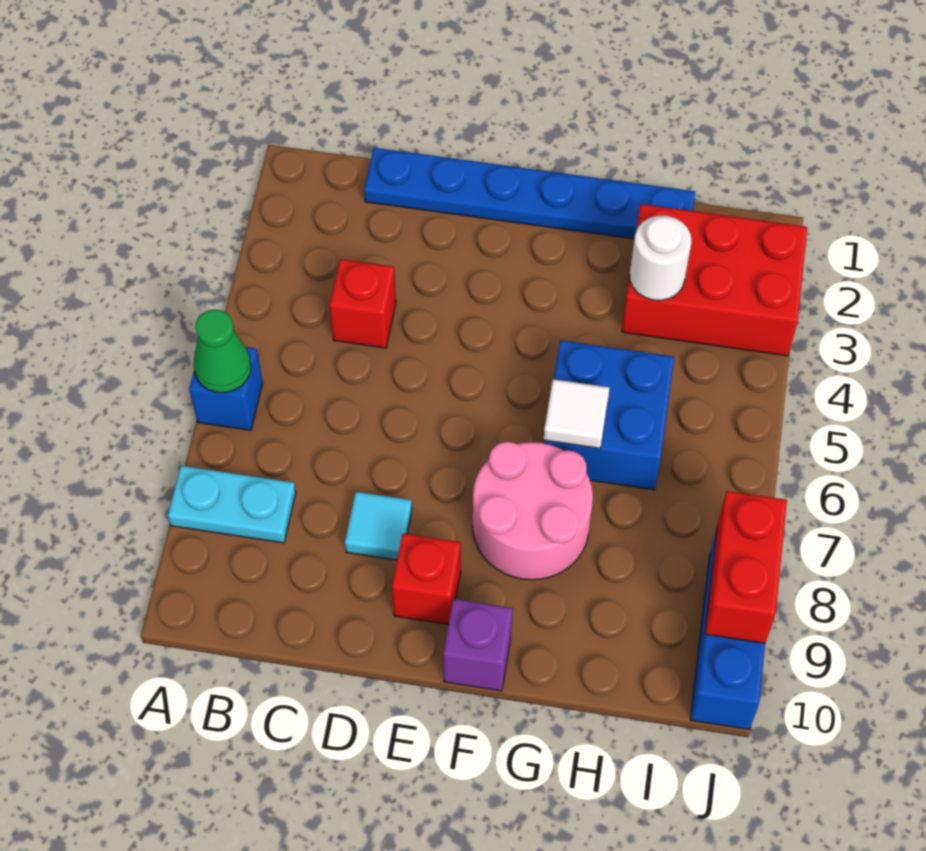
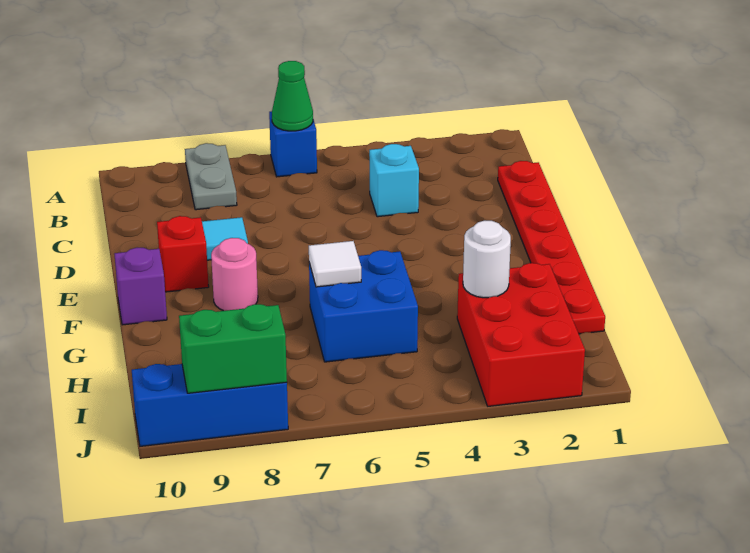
cyan plate A8:B8 level 1 -> grey plate A8:B8 level 1
blue plate C1:H1 level 1 -> red plate C1:H1 level 1
red brick C4 level 1 -> cyan brick C4 level 1
pink round brick F7:G8 level 1 -> pink round brick F8 level 1
red brick J8:J9 level 2 -> green brick J8:J9 level 2

